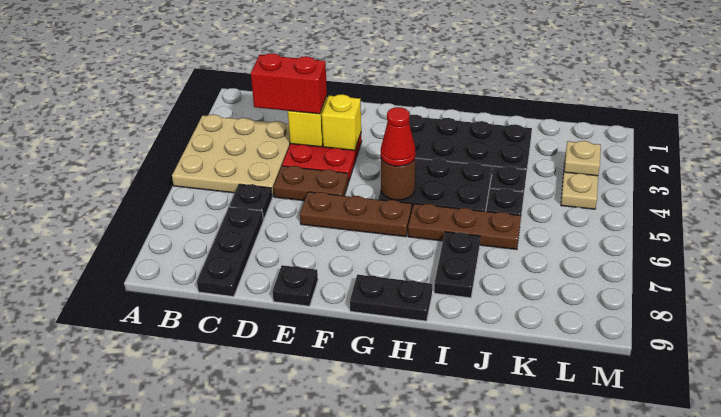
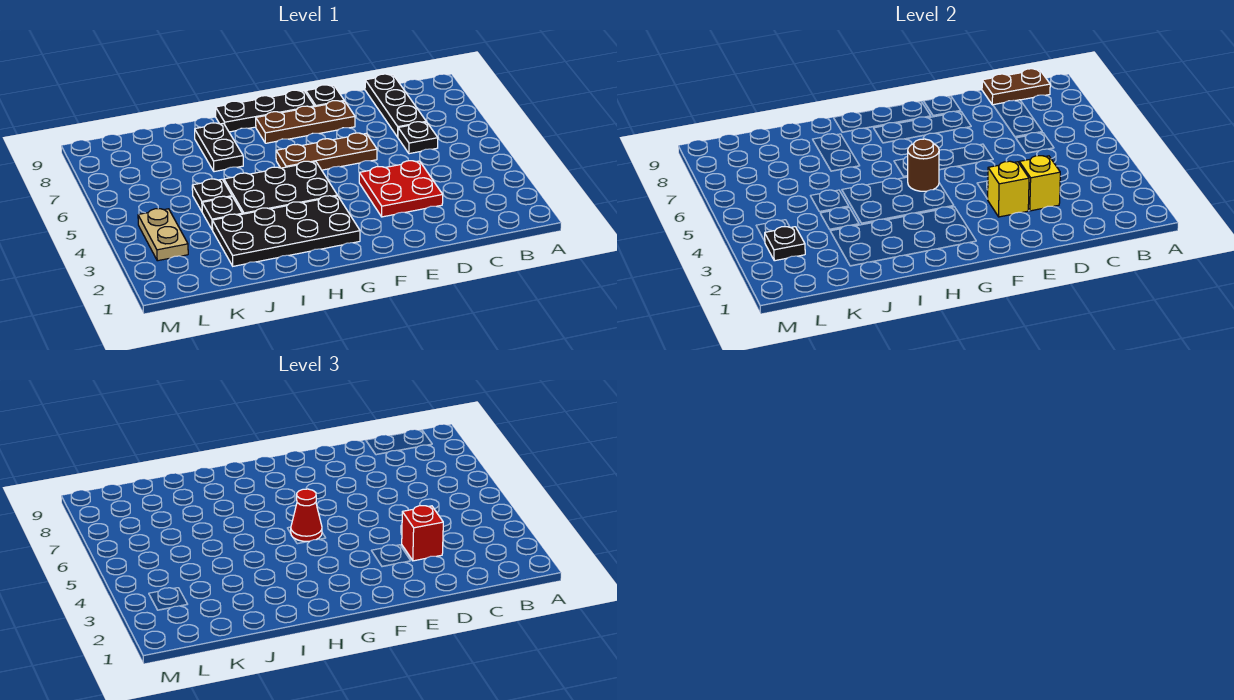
tan plate A3:C5 level 1 -> none
red brick C3:D3 level 3 -> red brick D3 level 3
brown plate D5:E5 level 1 -> brown plate B9:C9 level 2
black plate G9:H9 level 1 -> black plate F9:H9 level 1
brown plate H6:J6 level 1 -> brown plate E8:G8 level 1
tan plate L3 level 2 -> black plate L3 level 2

